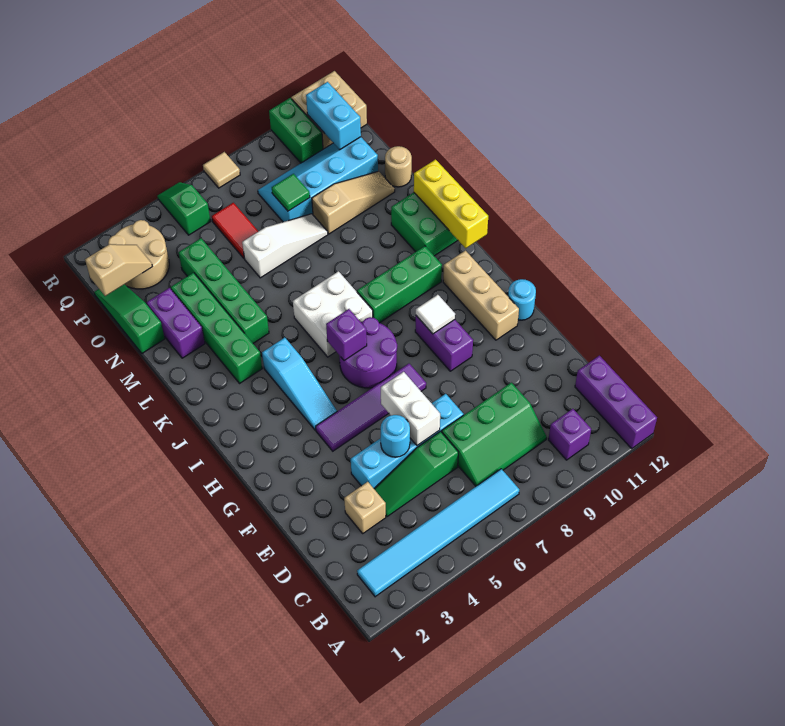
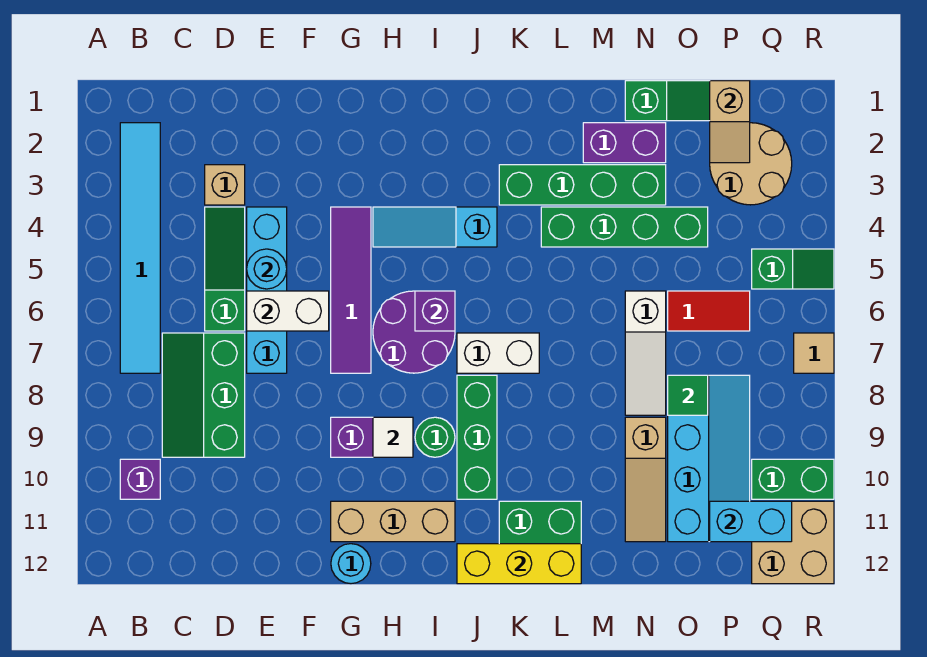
purple brick A12:C12 level 1 -> none
none -> green round brick I9 level 1
white brick J6:K7 level 1 -> white brick J7:K7 level 1
tan round brick N12 level 1 -> none

